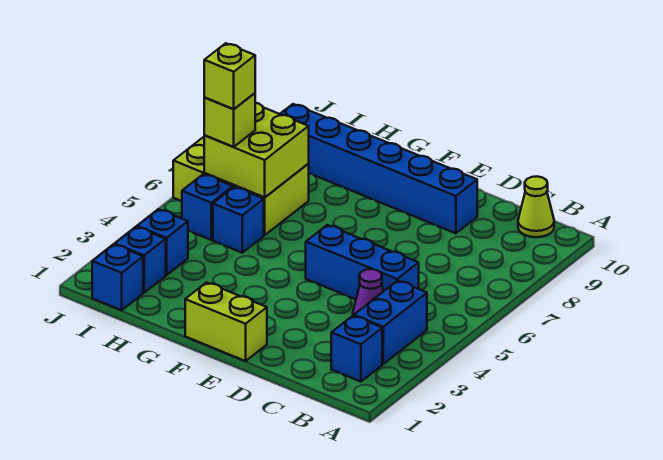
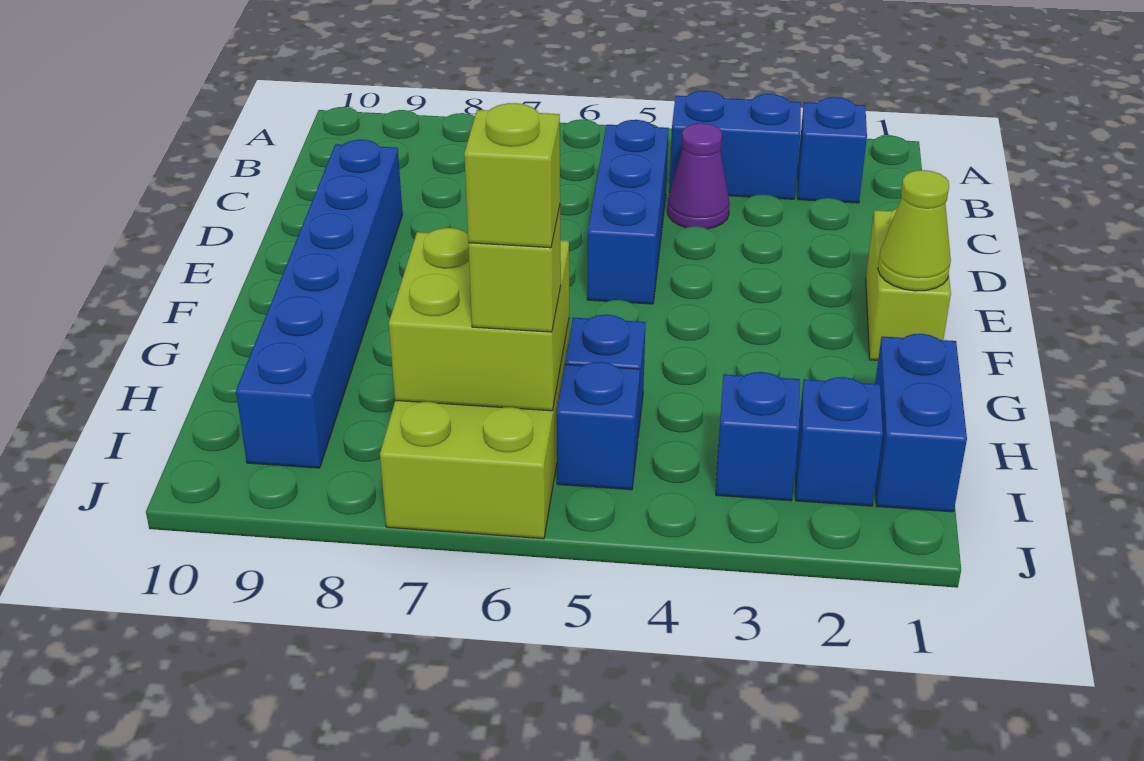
lime cone B10 level 1 -> lime cone F1 level 2
blue brick I1 level 1 -> blue brick H1:I1 level 1

